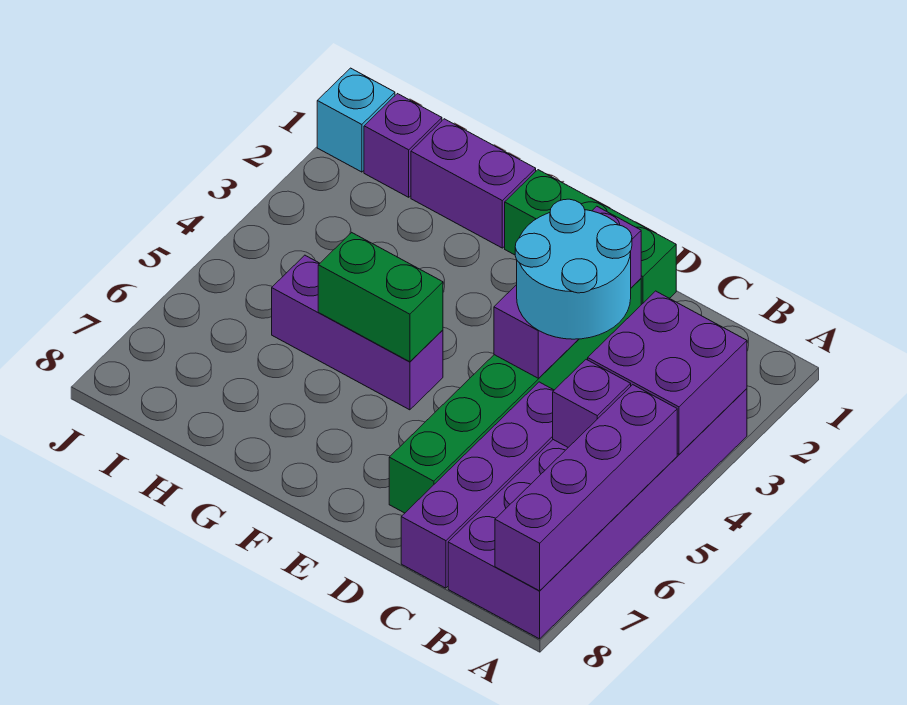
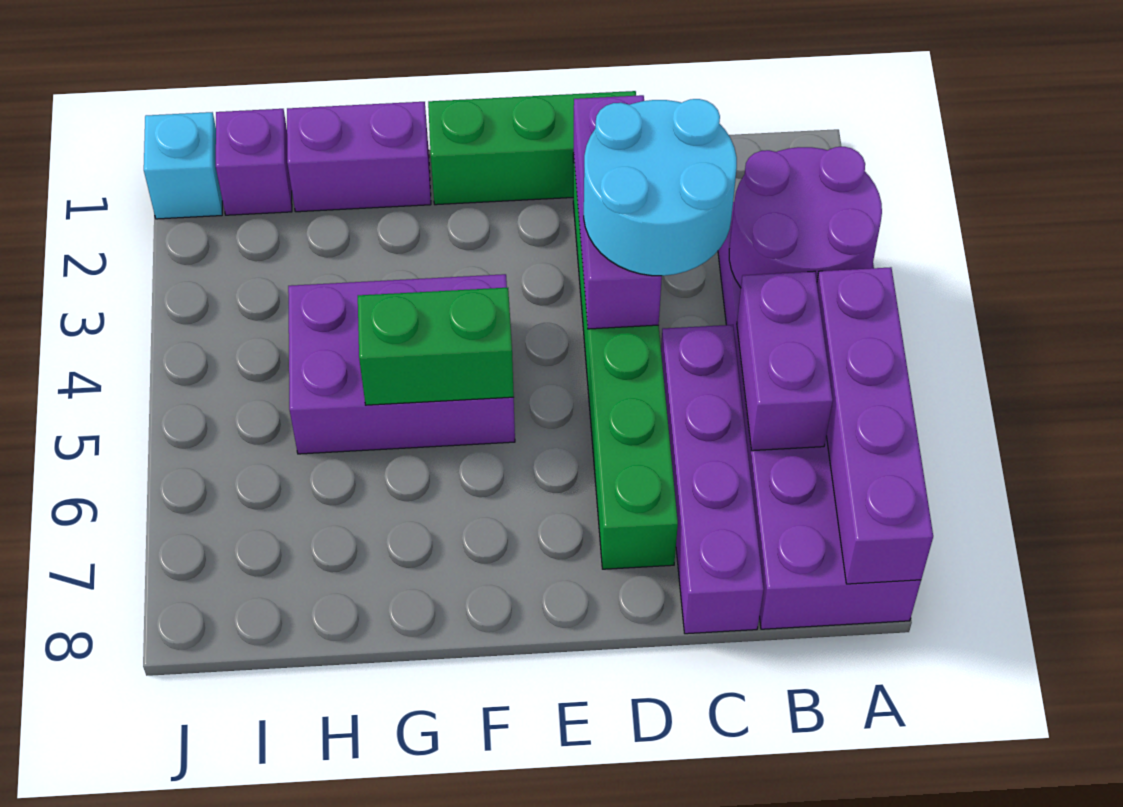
purple brick A3:B4 level 2 -> purple round brick A3:B4 level 2
purple brick B5 level 2 -> purple brick B5:B6 level 2
purple brick F5:H5 level 1 -> purple brick F4:H5 level 1

